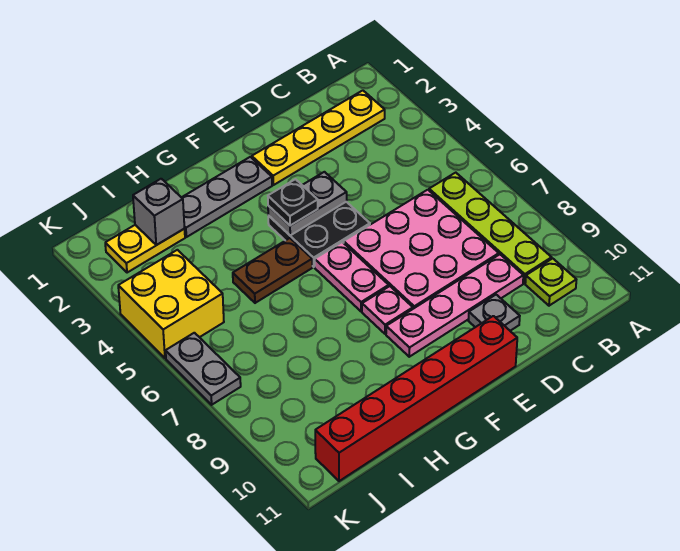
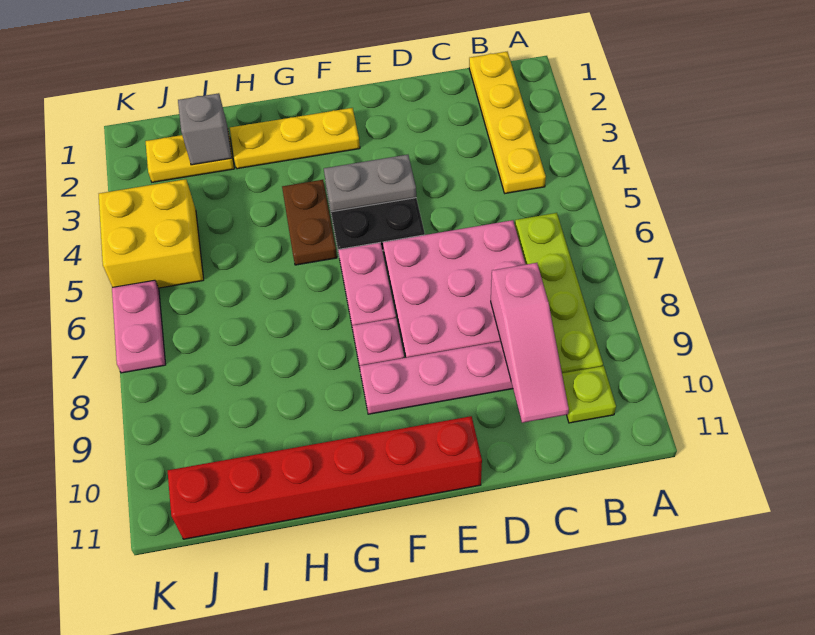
yellow plate B2:E2 level 1 -> yellow plate B1:B4 level 1
none -> pink slope C8:C10 level 2 top 8
grey plate D10 level 1 -> none
grey plate F2:H2 level 1 -> yellow plate F2:H2 level 1
black plate F4 level 3 -> none
brown plate G5:H5 level 1 -> brown plate G4:G5 level 1
grey plate K6:K7 level 1 -> pink plate K6:K7 level 1

